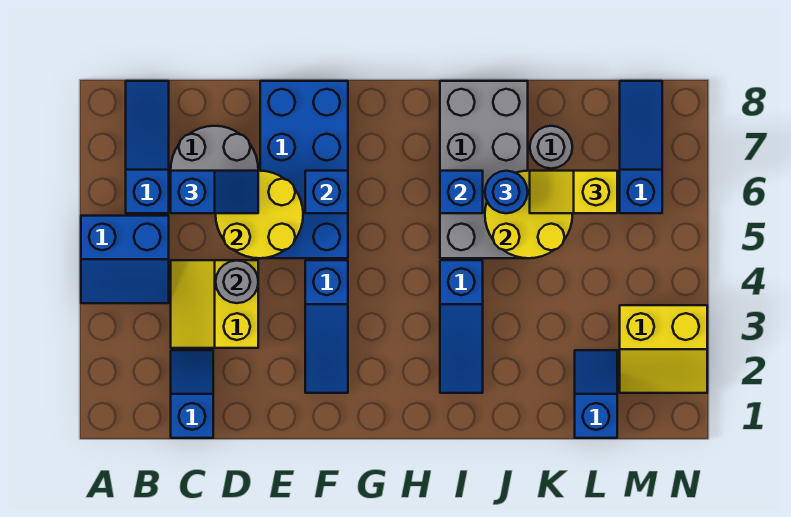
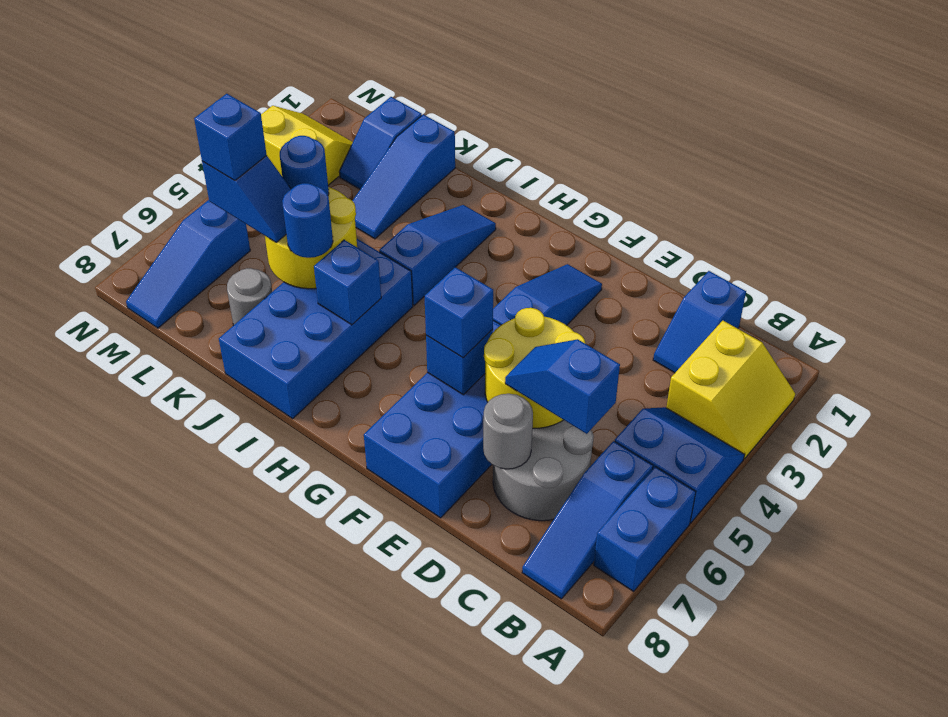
none -> blue brick A6:A7 level 1
yellow slope C3:D4 level 1 top D -> yellow slope A2:B3 level 1 top B
grey round brick D4 level 2 -> grey round brick D7 level 2
none -> blue brick F6 level 3
grey brick I5:J8 level 1 -> blue brick I5:J8 level 1
none -> blue slope K1:K3 level 1 top 1
none -> blue round brick K5 level 3
yellow slope K6:L6 level 3 top L -> blue slope K6:L6 level 3 top L
none -> blue brick L6 level 4

